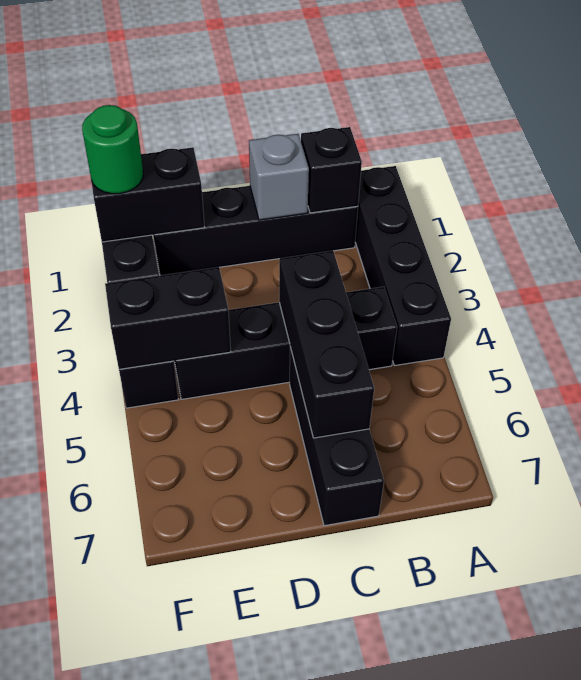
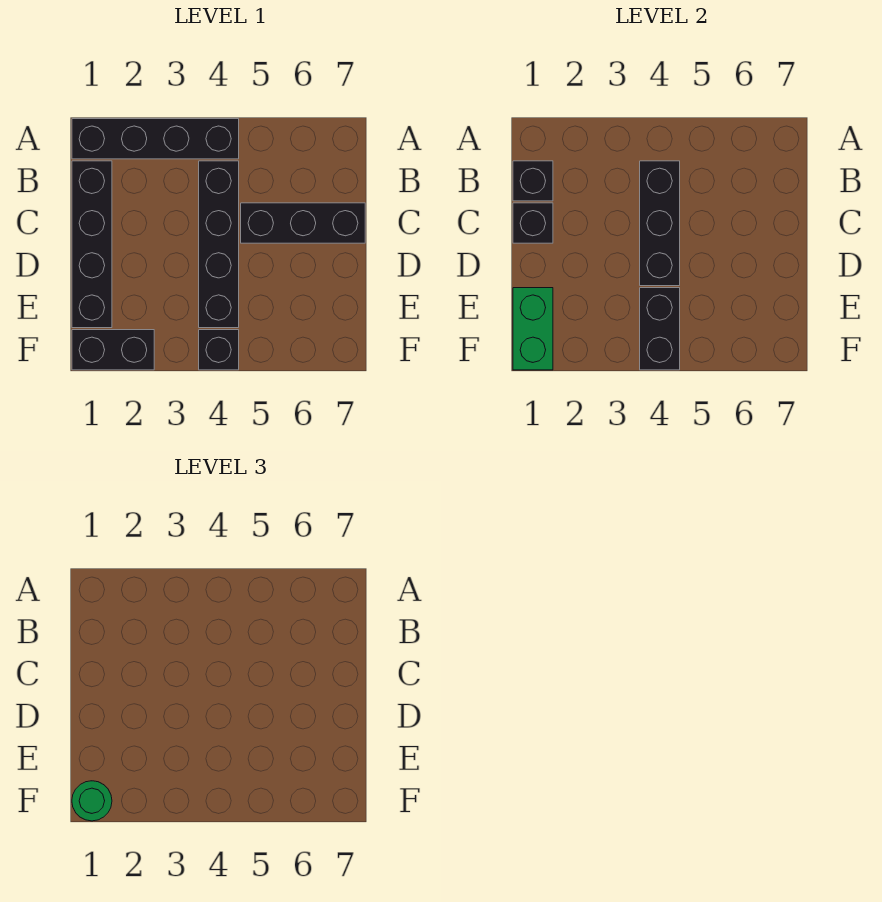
grey brick C1 level 2 -> black brick C1 level 2
black brick C4:C6 level 2 -> black brick B4:D4 level 2
black brick E1:F1 level 2 -> green brick E1:F1 level 2

